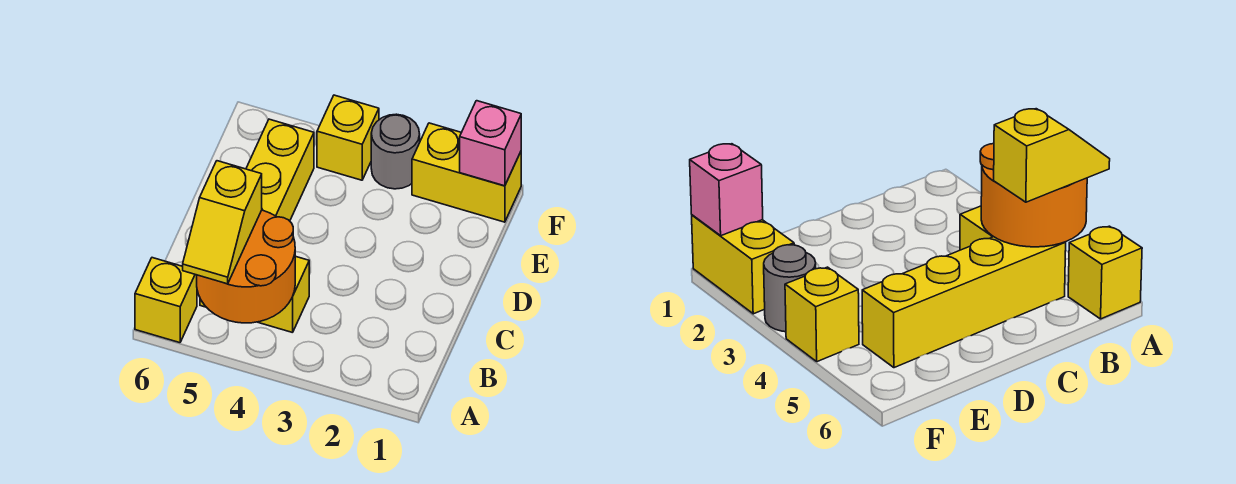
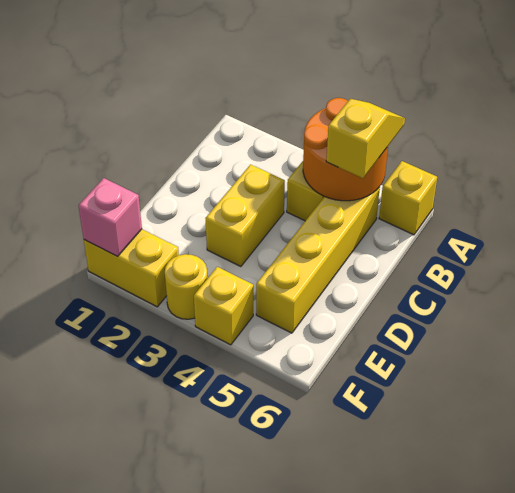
none -> yellow brick C3:D3 level 1
grey round brick F3 level 1 -> yellow round brick F3 level 1

